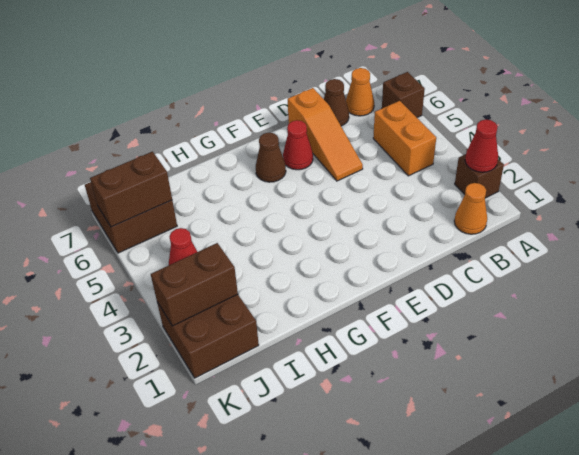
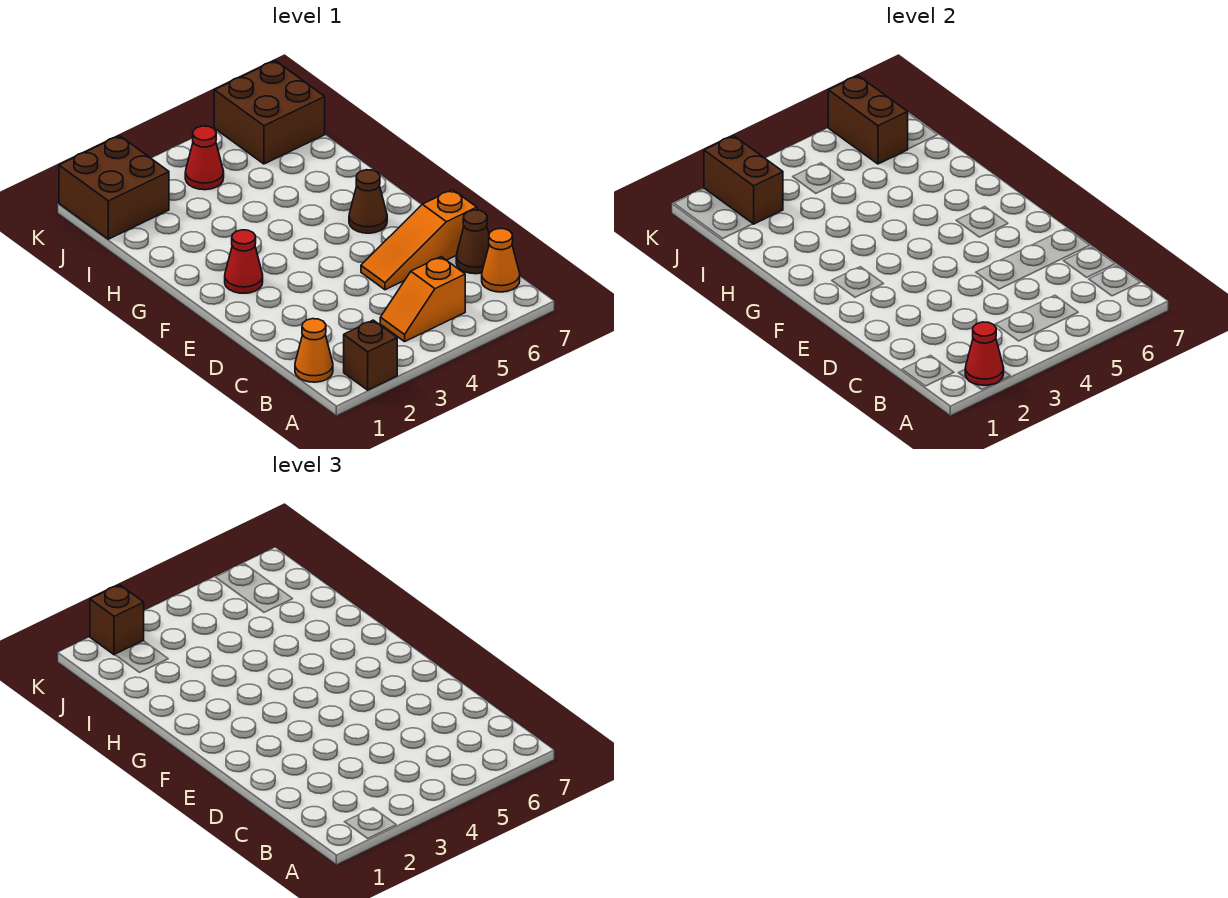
brown brick A6 level 1 -> brown brick K2 level 3
orange brick B4:B5 level 1 -> orange slope B4:B5 level 1 top 5
red cone E6 level 1 -> red cone F2 level 1

